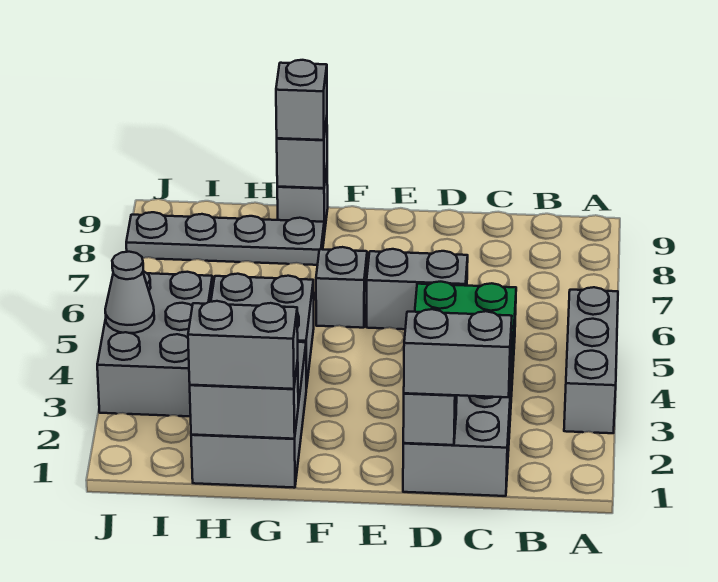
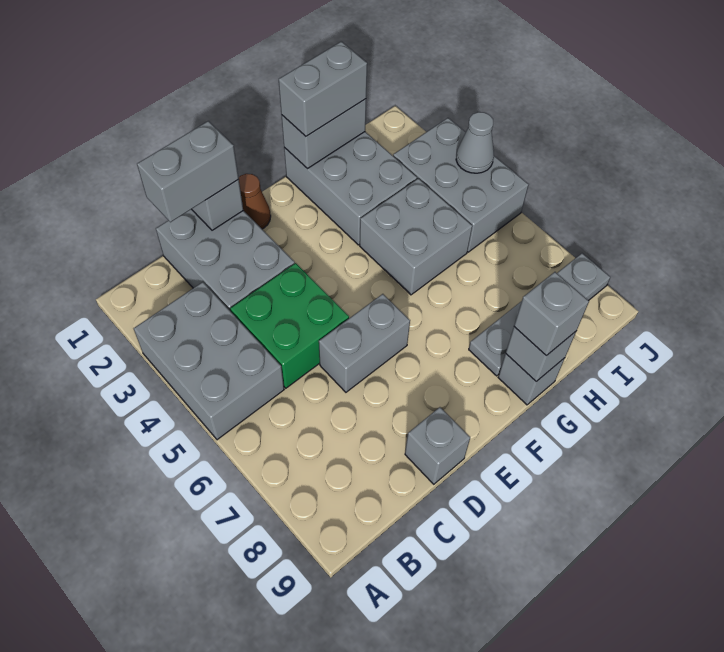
grey brick A3:A5 level 1 -> grey brick A3:B5 level 1
none -> brown cone E1 level 1
grey brick F6 level 1 -> grey brick D9 level 1

